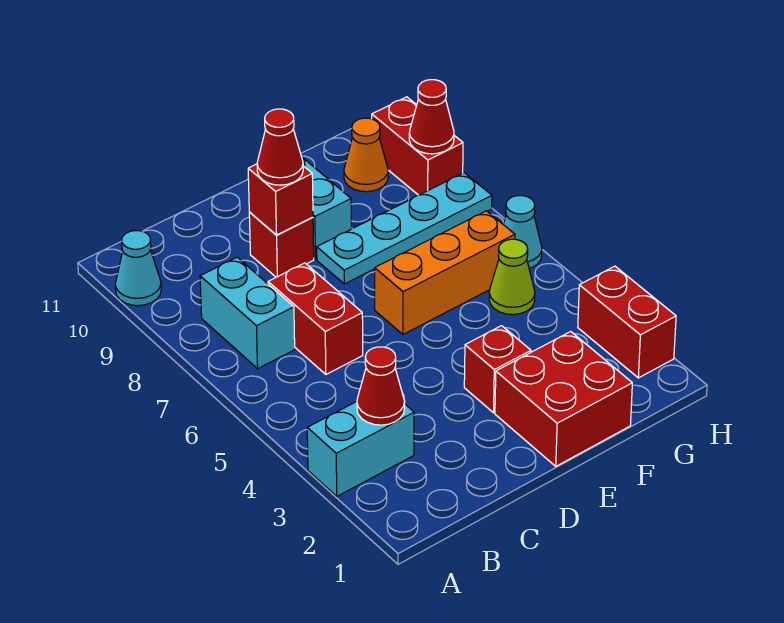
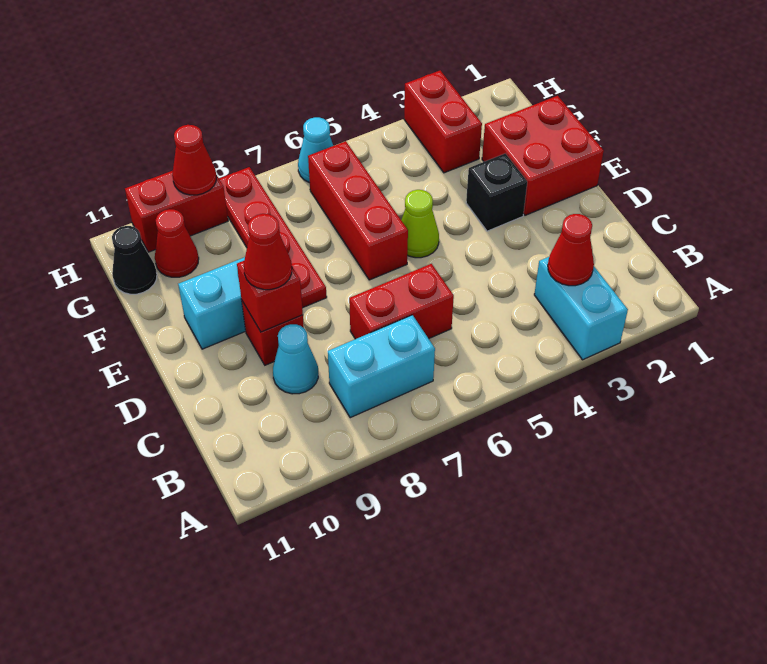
cyan cone A10 level 1 -> cyan cone C9 level 1
red brick E3 level 1 -> black brick E3 level 1
orange brick E6:G6 level 1 -> red brick E6:G6 level 1
cyan plate E8:H8 level 1 -> red plate E8:H8 level 1
lime cone G5 level 1 -> lime cone E5 level 1
orange cone G10 level 1 -> red cone G10 level 1
none -> black cone G11 level 1
red brick H2:H3 level 1 -> red brick G3:H3 level 1

